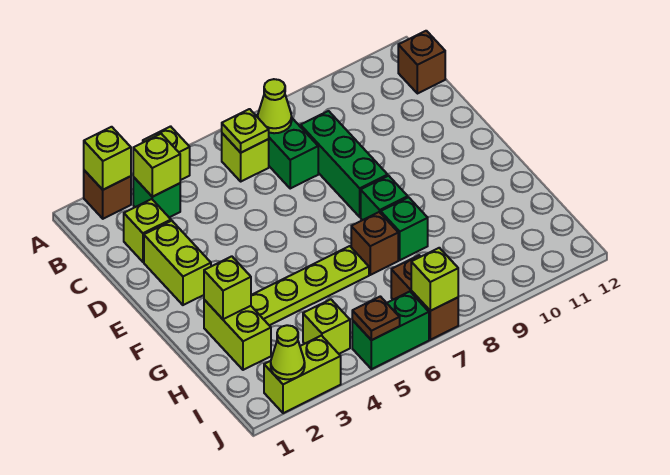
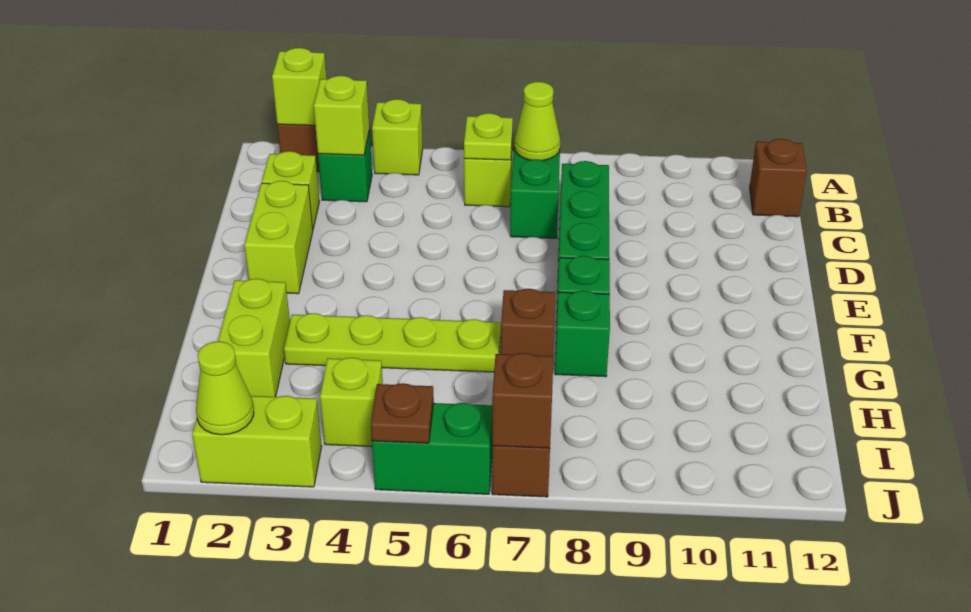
lime brick G2 level 2 -> none
lime brick J7 level 2 -> brown brick J7 level 2

